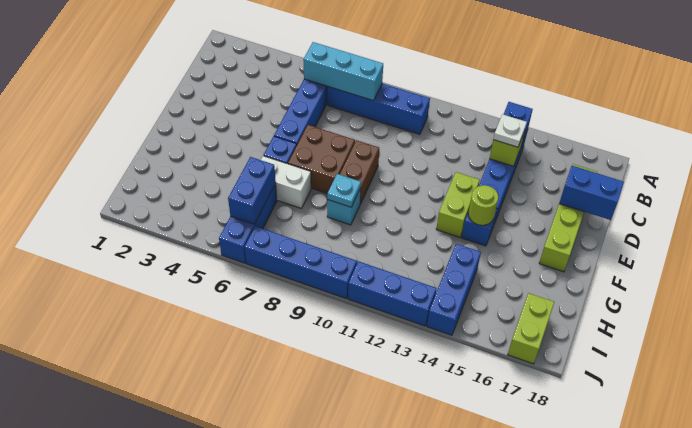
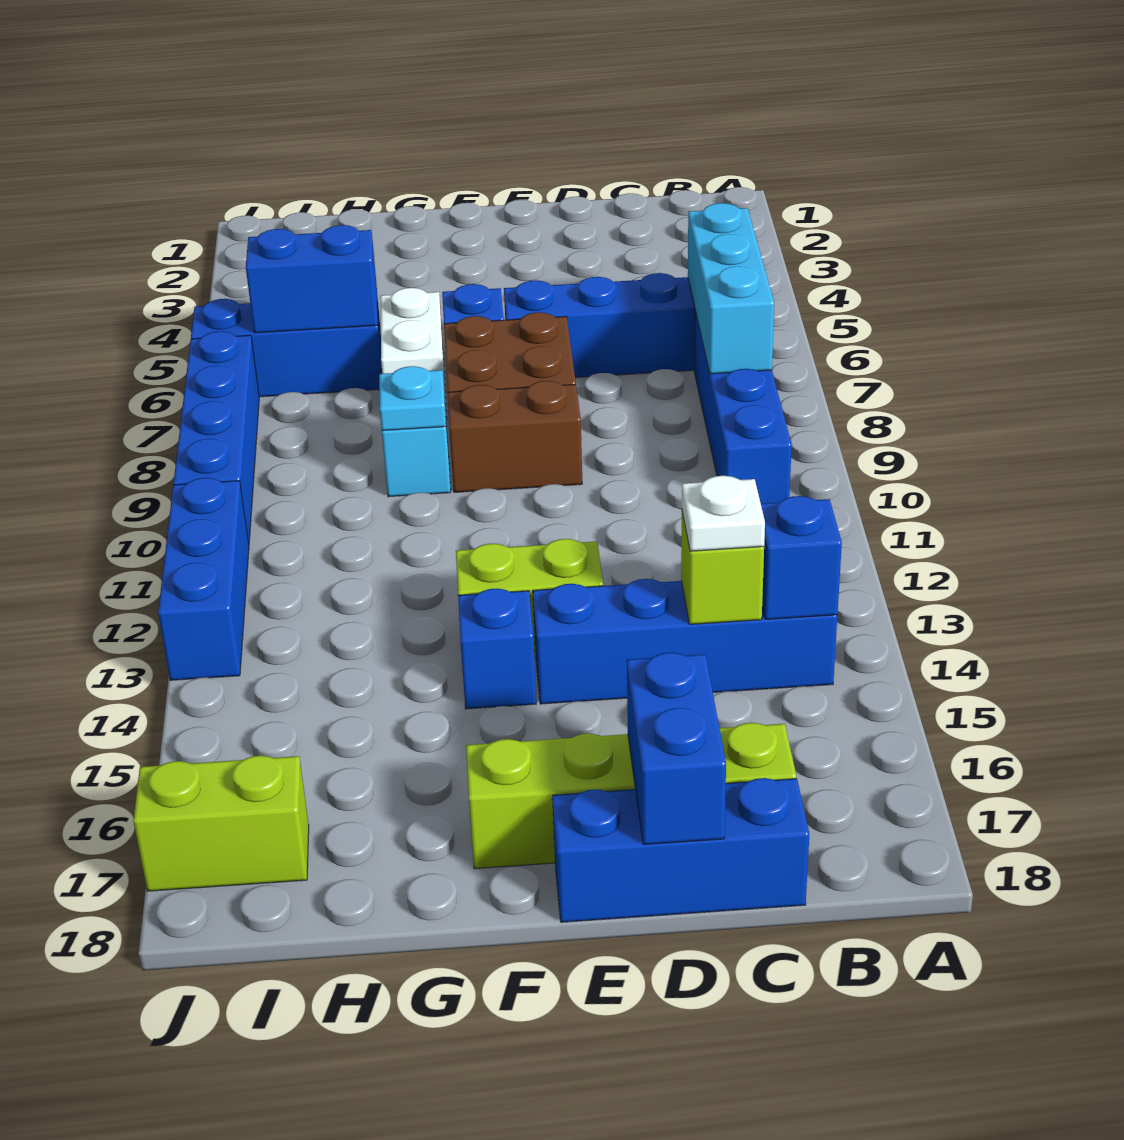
lime round brick F14 level 2 -> none
blue brick H14:J14 level 1 -> blue brick C18:E18 level 1

